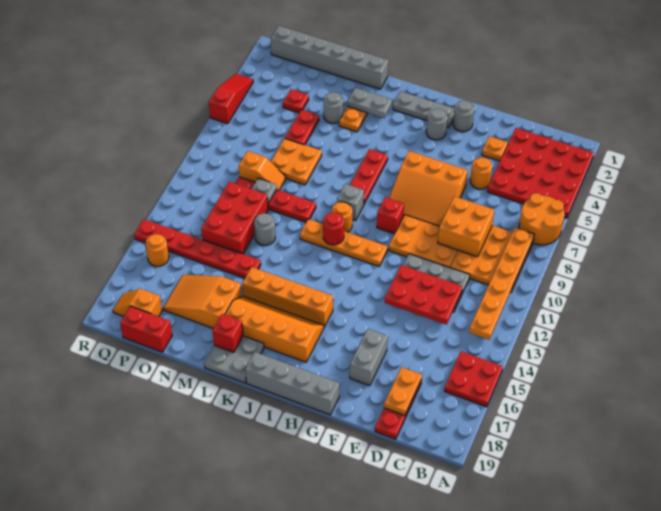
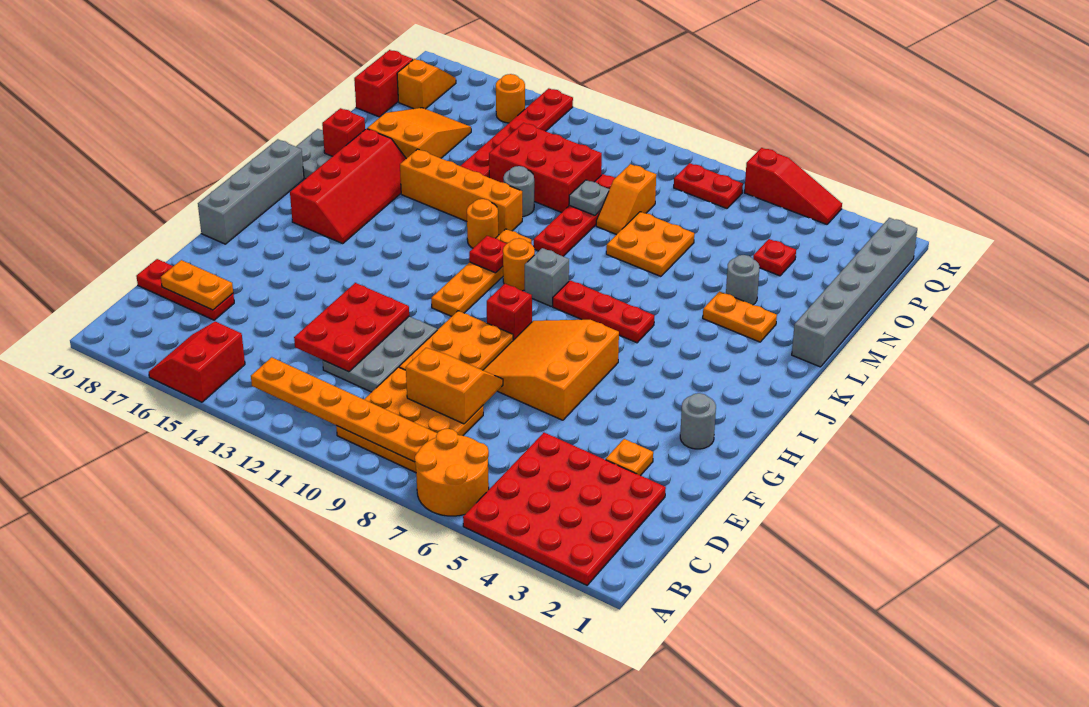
red plate A15:B16 level 1 -> red slope A15:B16 level 1 top 15
orange brick D8:E9 level 2 -> orange slope D8:E9 level 2 top D
orange round brick E5 level 1 -> orange round brick K12 level 1
grey brick F16:F17 level 1 -> none
grey plate H2:J2 level 1 -> none
grey round brick H3 level 1 -> none
orange brick I15:L15 level 1 -> orange brick L12:L15 level 1
orange slope I16:L17 level 1 top 17 -> red slope I16:L17 level 1 top 17
red round brick J11 level 2 -> red plate J11 level 2
grey plate K3:L3 level 2 -> none
red plate N5:N6 level 1 -> red plate Q7:Q8 level 1

